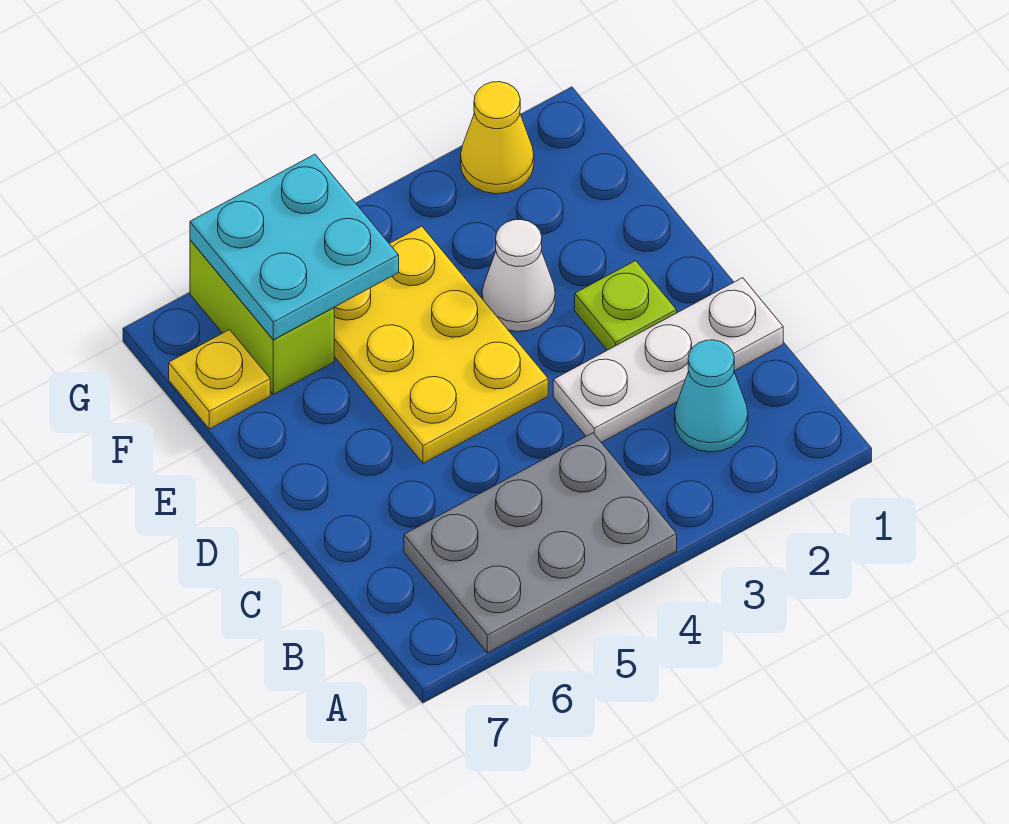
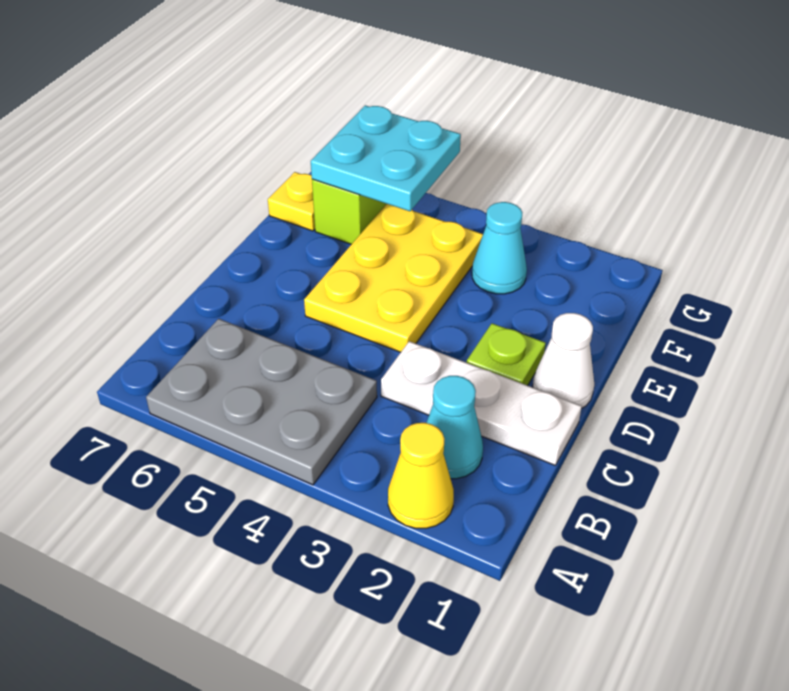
white cone E3 level 1 -> white cone D1 level 1
none -> cyan cone F3 level 1
yellow cone G2 level 1 -> yellow cone A2 level 1

